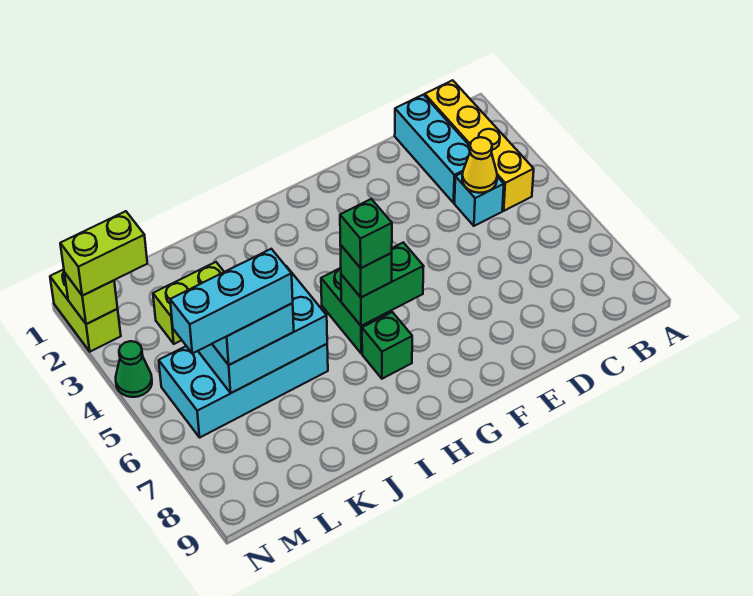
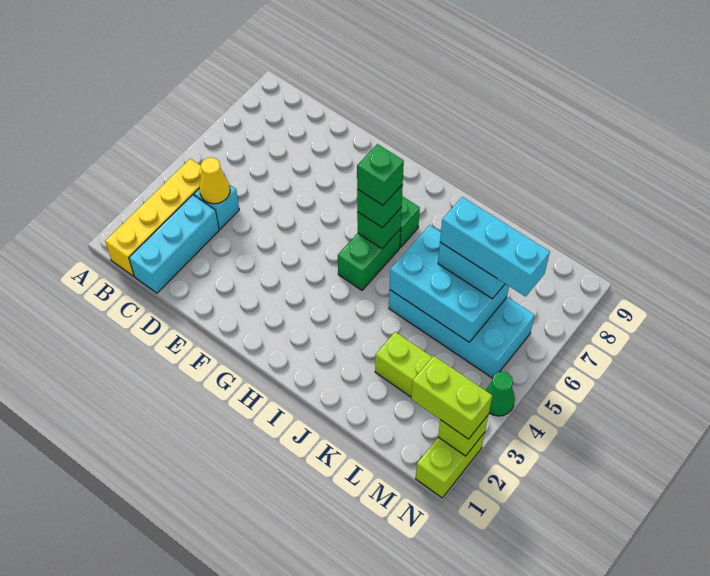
green brick G6:H6 level 2 -> green brick H6 level 2

